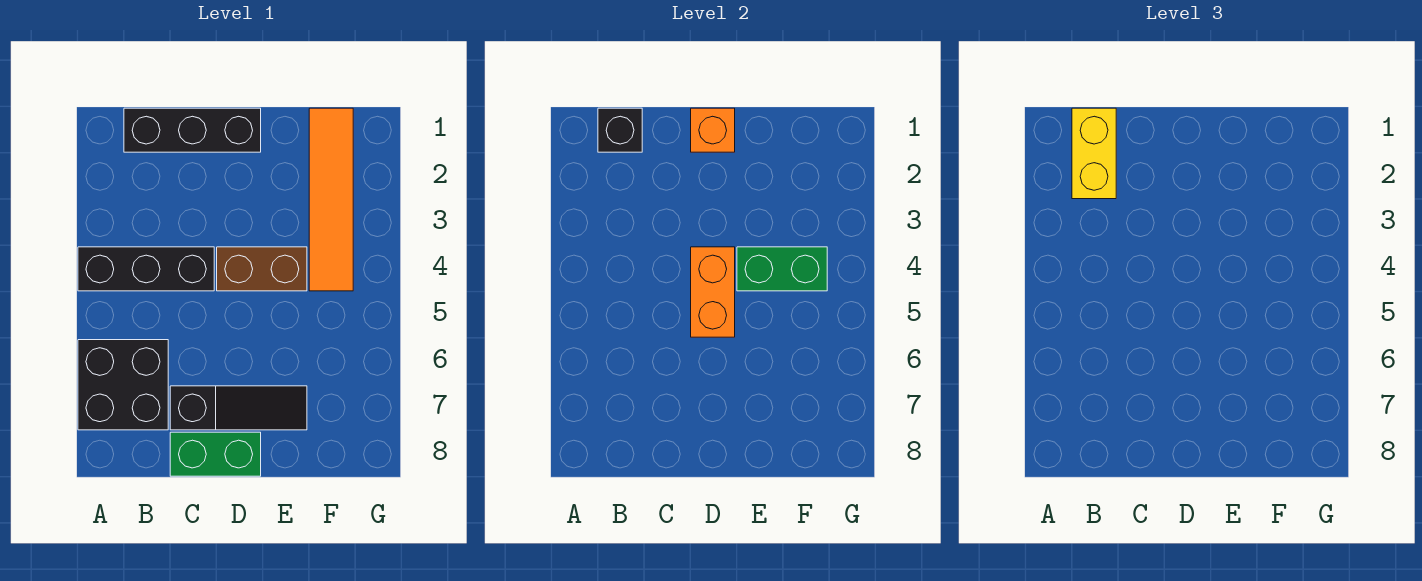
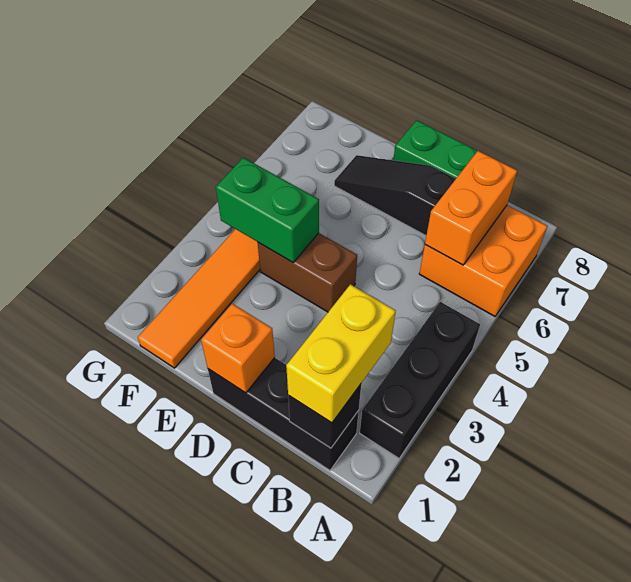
black brick A4:C4 level 1 -> black brick A2:A4 level 1
black brick A6:B7 level 1 -> orange brick A6:B7 level 1
orange brick D4:D5 level 2 -> orange brick B6:B7 level 2

